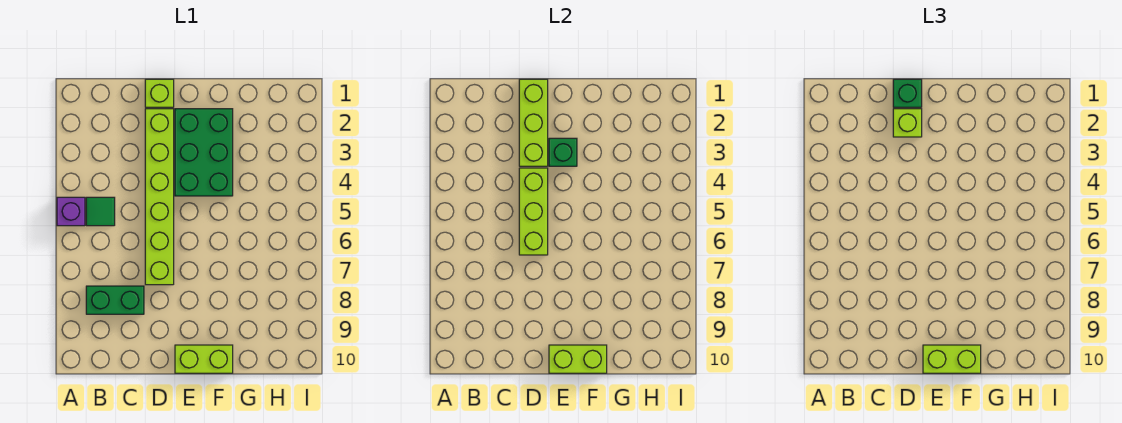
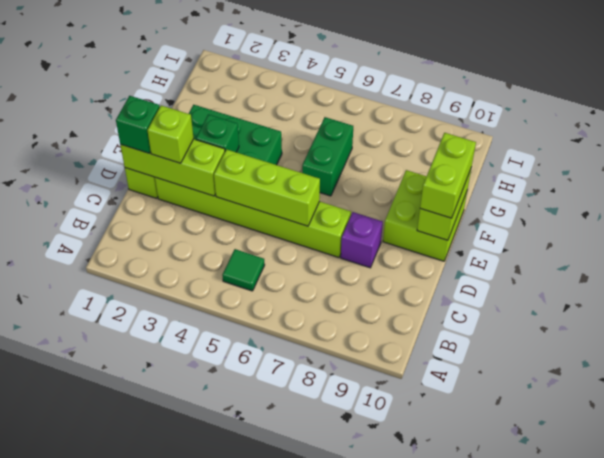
purple brick A5 level 1 -> purple brick D8 level 1
green brick B8:C8 level 1 -> green brick F6:G6 level 1
lime brick E10:F10 level 1 -> lime brick E9:F10 level 1

